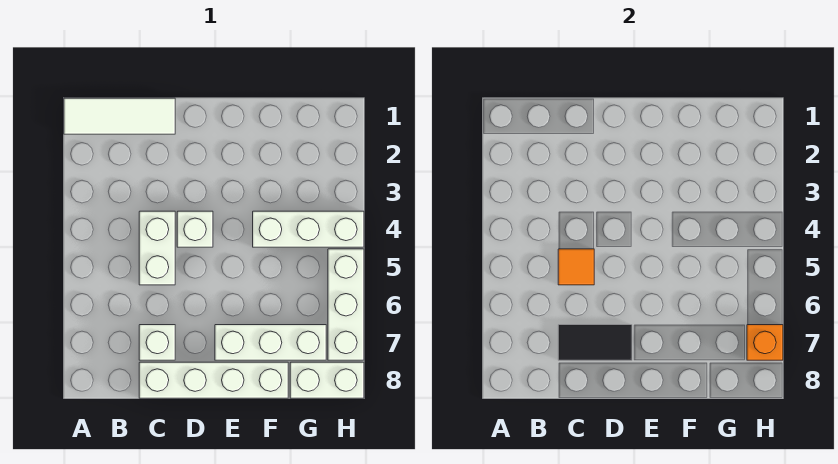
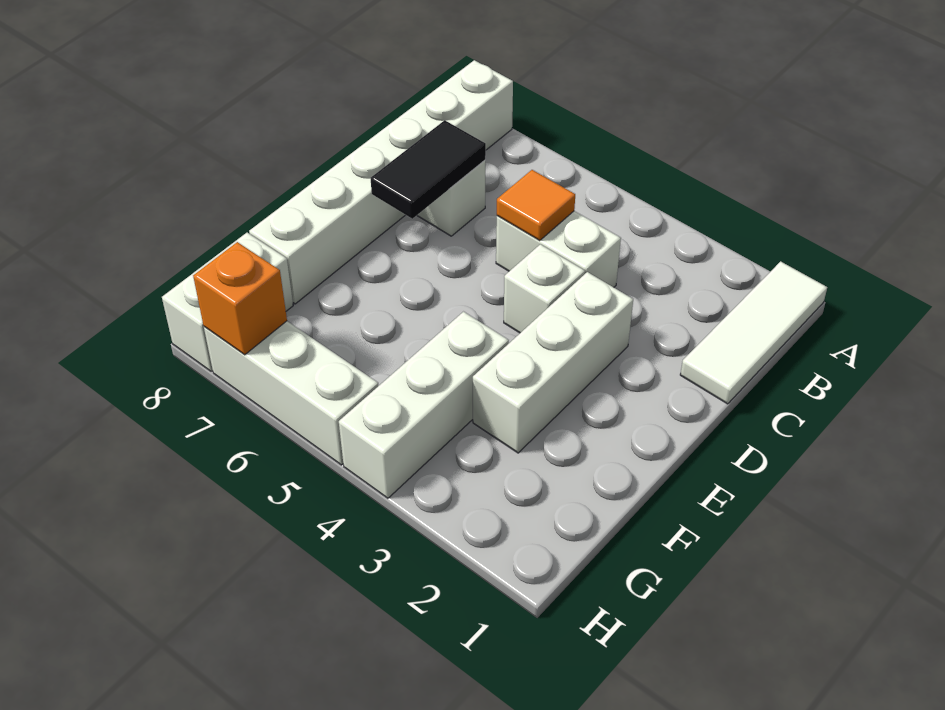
white brick C8:F8 level 1 -> white brick A8:F8 level 1
white brick E7:G7 level 1 -> white brick D3:F3 level 1

